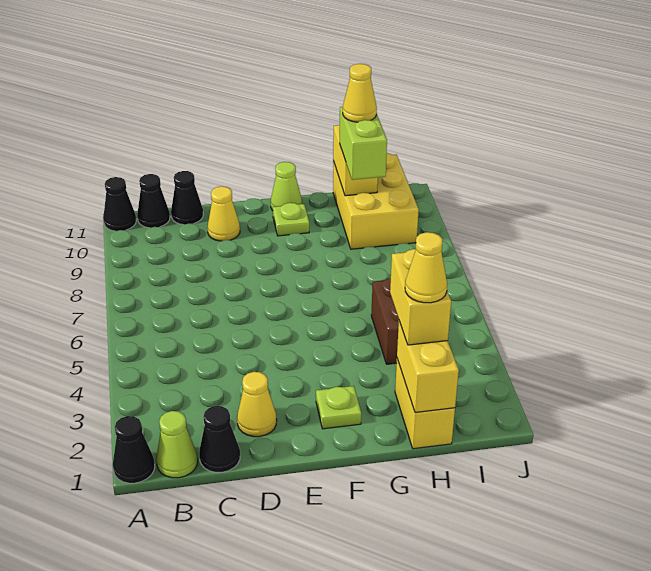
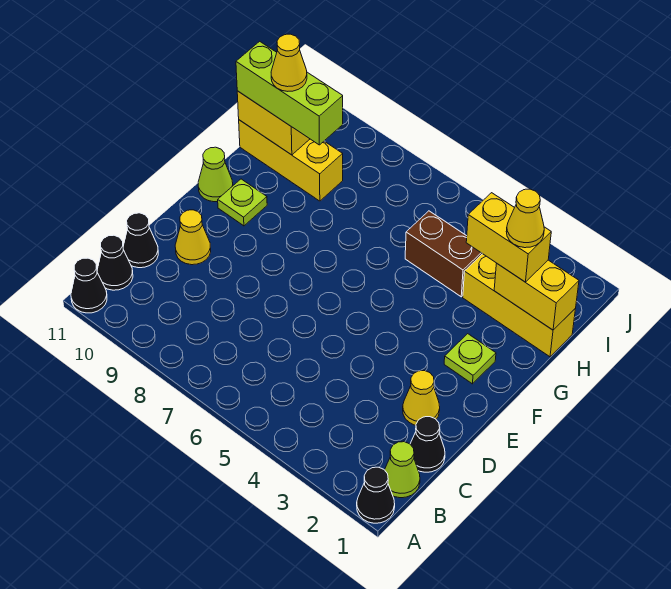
yellow brick H1:H2 level 1 -> yellow brick H1:H3 level 1
yellow brick H9:I11 level 1 -> yellow brick H9:H11 level 1
lime brick H9:H10 level 3 -> lime brick H9:H11 level 3

